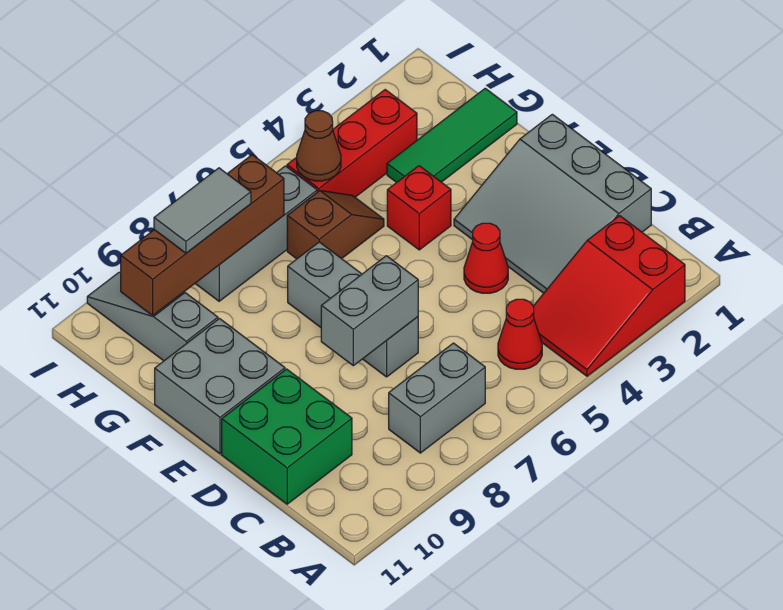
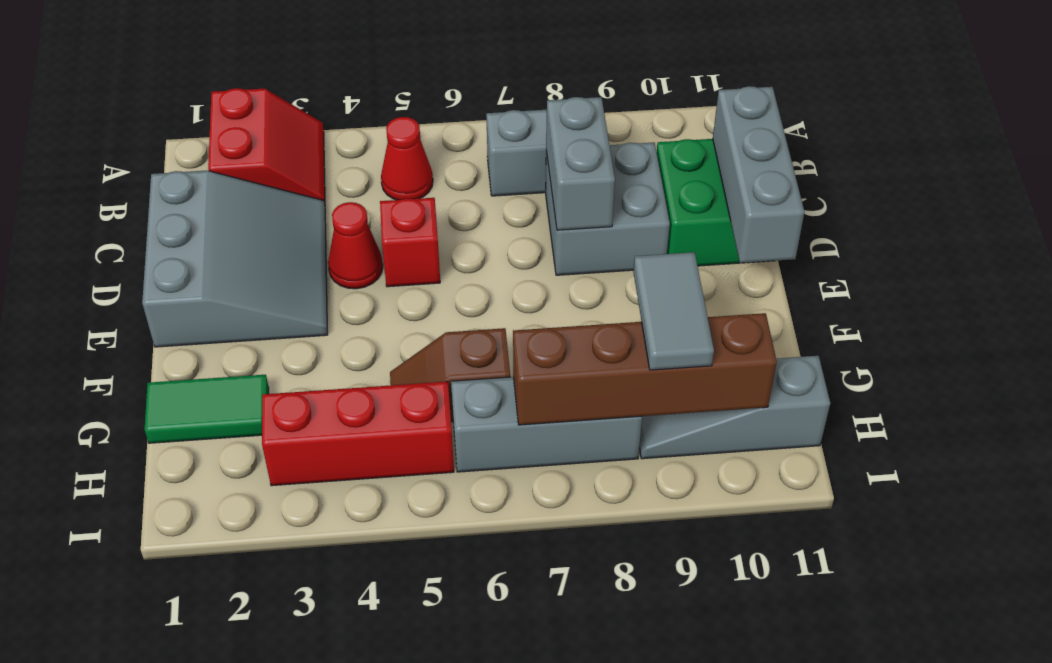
red slope A2:B4 level 1 top 2 -> red slope A2:B3 level 1 top 2
grey brick D7:F7 level 1 -> grey brick C11:E11 level 2
grey brick D7:D8 level 2 -> grey brick C8:D8 level 2
grey brick E10:F11 level 1 -> grey brick C8:D9 level 1
red brick F4 level 1 -> red brick D5 level 1
green tile G1:G3 level 1 -> green tile G1:G2 level 1
grey slope G10:I10 level 1 top G -> grey slope H9:H11 level 1 top 11
brown cone H5 level 2 -> none
grey tile H8:H9 level 3 -> grey tile G9:H9 level 3

